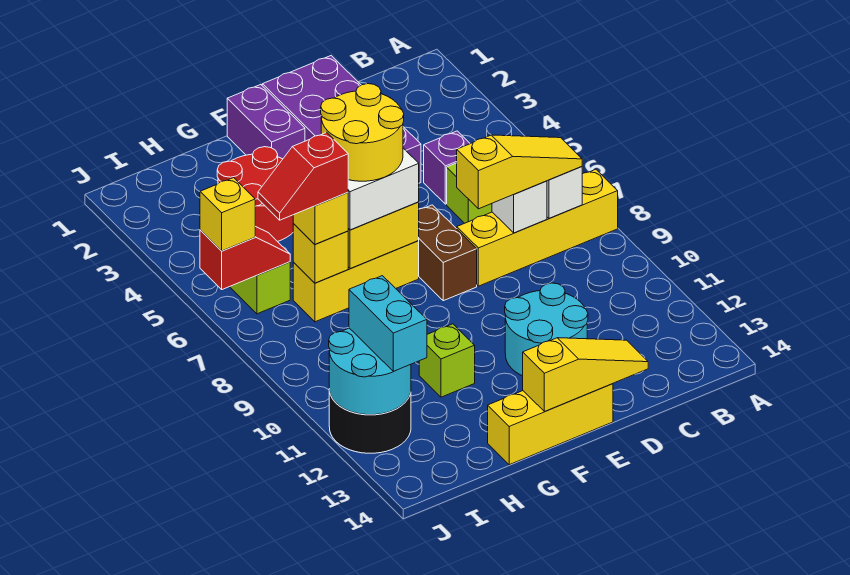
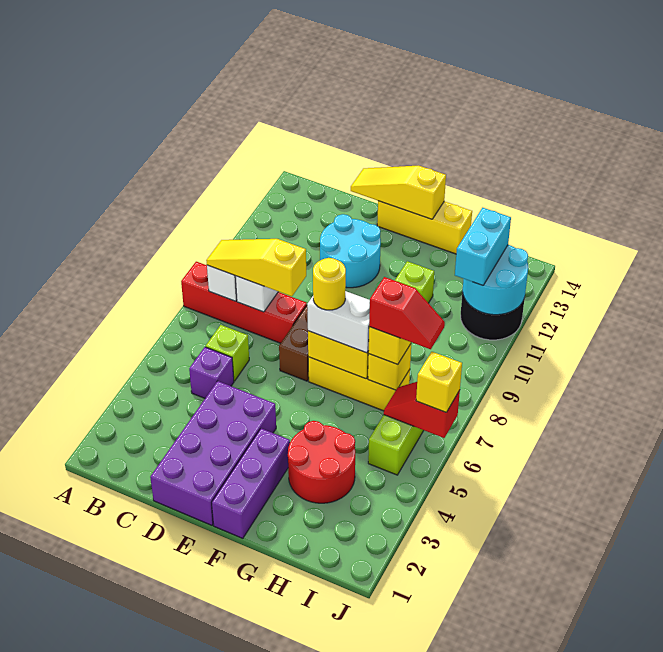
yellow brick A8:D8 level 1 -> red brick A8:D8 level 1
purple brick F1:F2 level 1 -> purple brick F1:F3 level 1
yellow round brick F6:G7 level 4 -> yellow round brick F7 level 4

